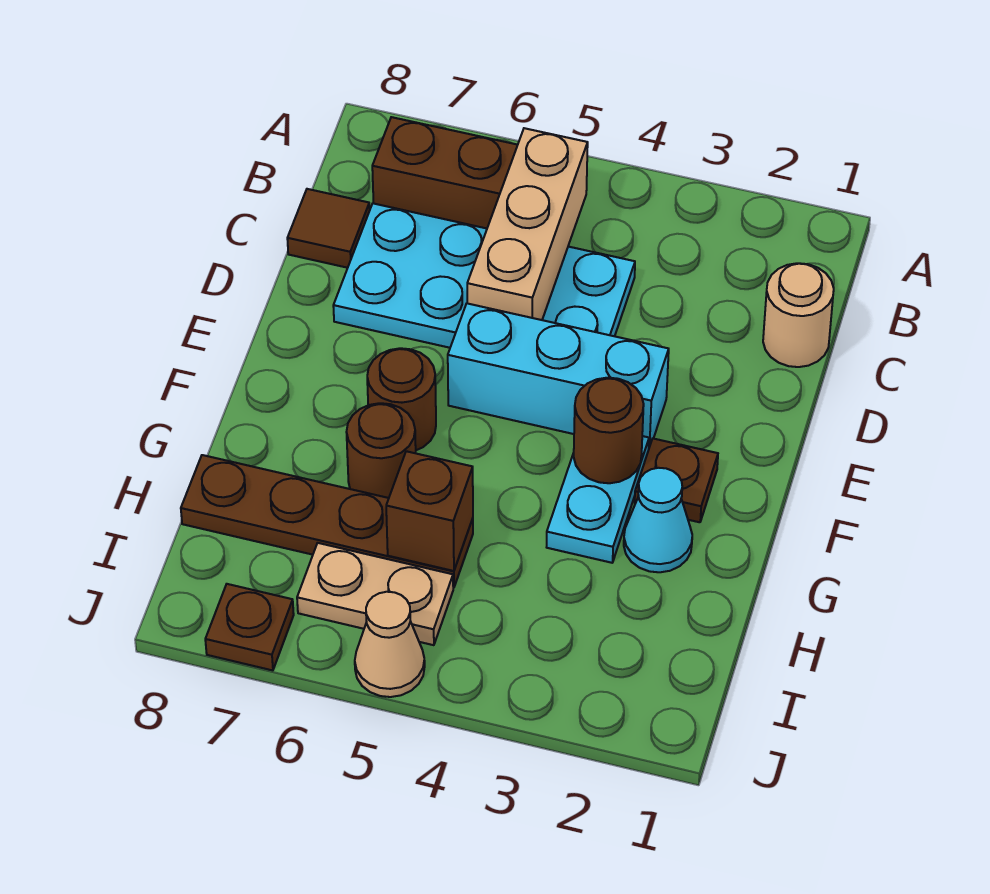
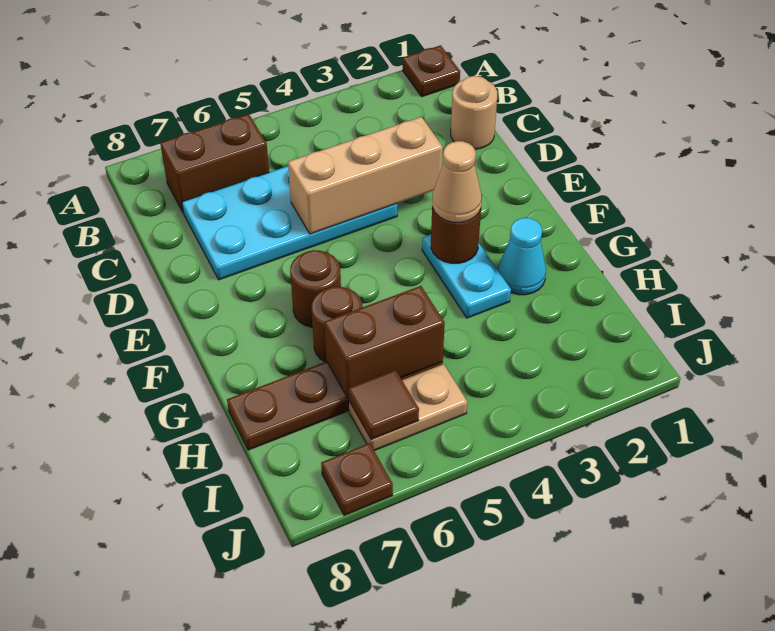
tan brick B5:D5 level 2 -> tan brick D3:D5 level 2
brown tile C8 level 1 -> brown tile I6 level 2
cyan brick E3:E5 level 1 -> none
brown plate F2 level 1 -> brown plate A1 level 1
brown brick H5 level 2 -> brown brick H5:H6 level 2
tan cone J5 level 1 -> tan cone F3 level 3

